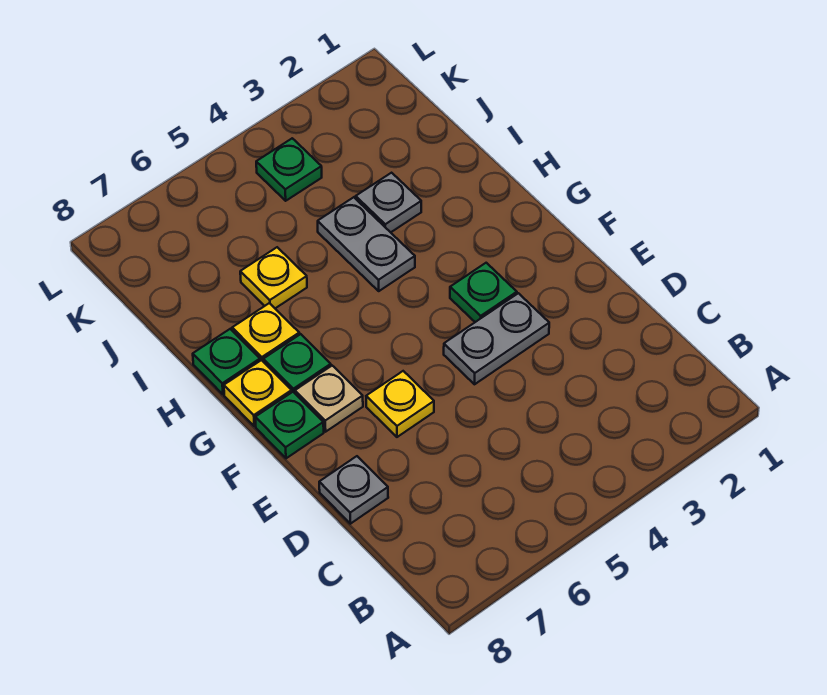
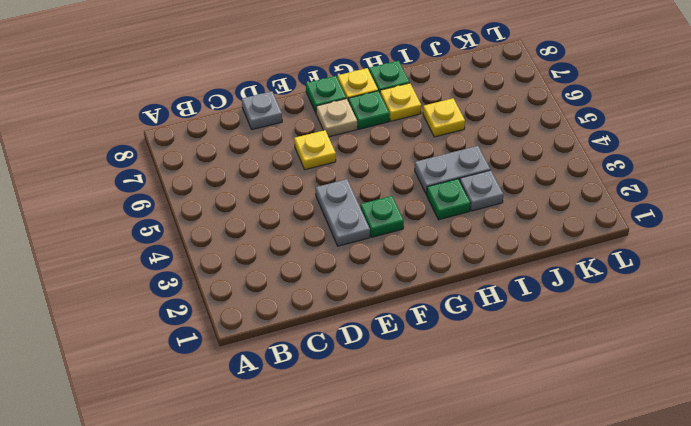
green plate K4 level 1 -> green plate H3 level 1

